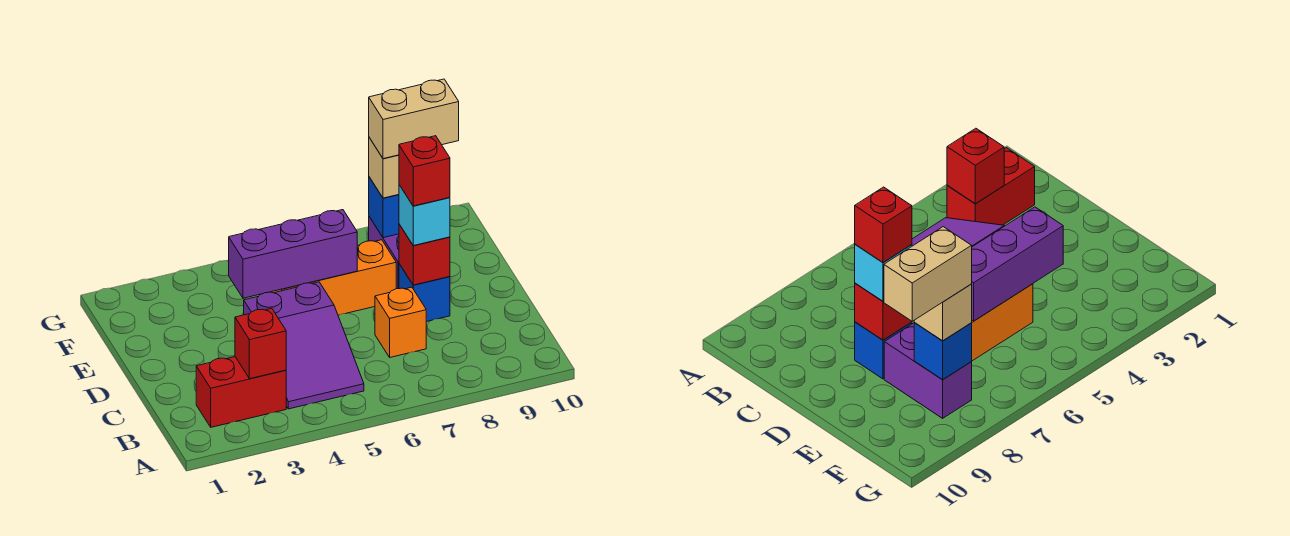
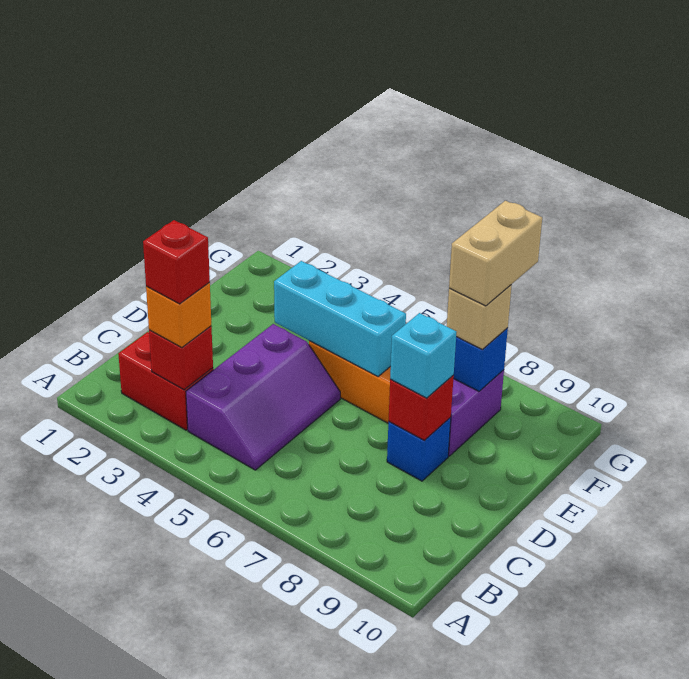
purple slope B4:D5 level 1 top D -> purple slope B4:D5 level 1 top 4
orange brick C7 level 1 -> orange brick B3 level 3
red brick D8 level 4 -> red brick B3 level 4
purple brick E4:E6 level 2 -> cyan brick E4:E6 level 2
tan brick F8:F9 level 4 -> tan brick F8:G8 level 4

